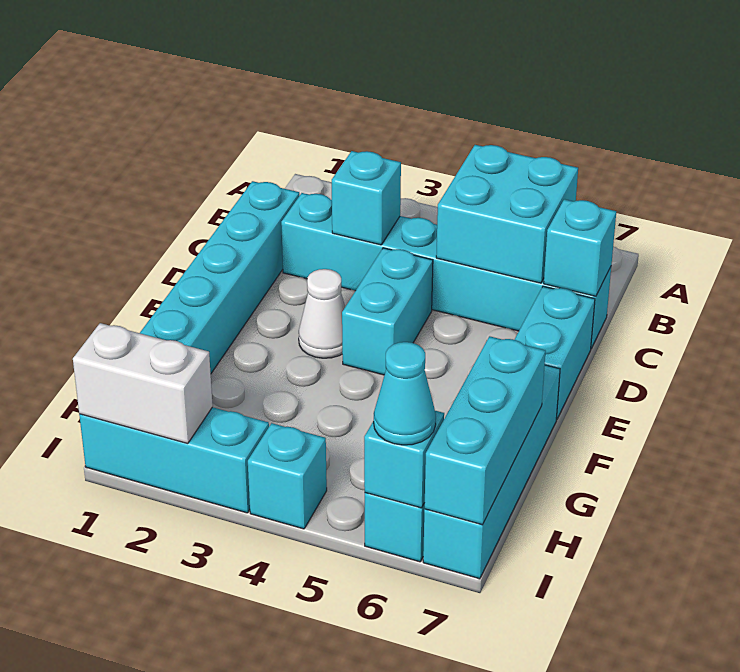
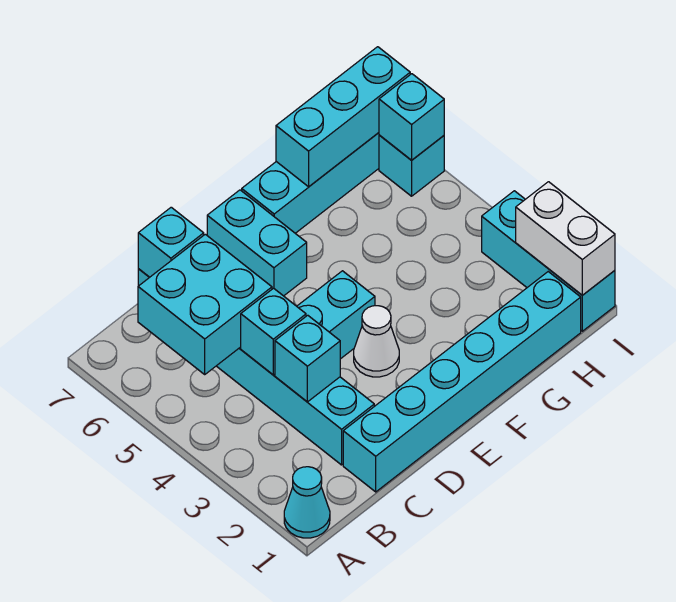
cyan brick D7:E7 level 1 -> cyan brick E6:E7 level 1
cyan brick I4 level 1 -> cyan brick C4 level 2
cyan cone I6 level 3 -> cyan cone A1 level 1

